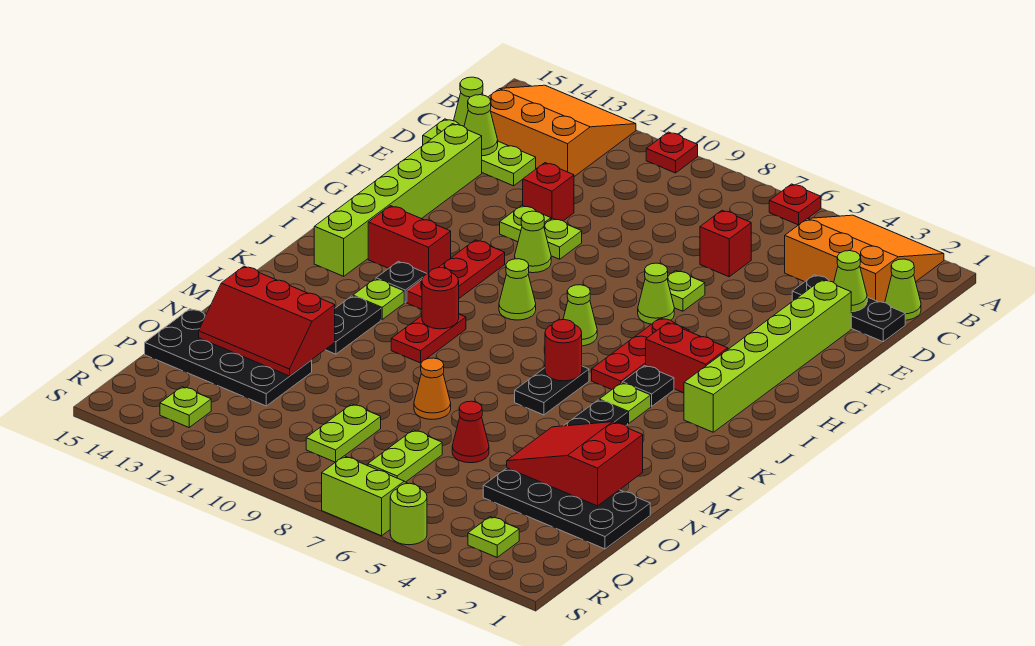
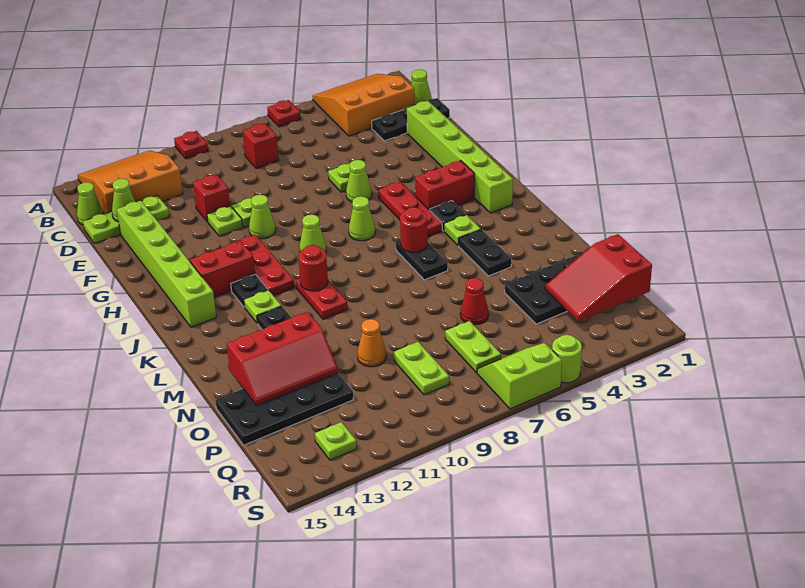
lime cone D2 level 2 -> none
red brick D6 level 1 -> red brick C8 level 1
red slope N2:O4 level 2 top 2 -> red slope P1:Q3 level 2 top 1
orange cone N8 level 1 -> orange cone O10 level 1
lime plate R3 level 1 -> none

